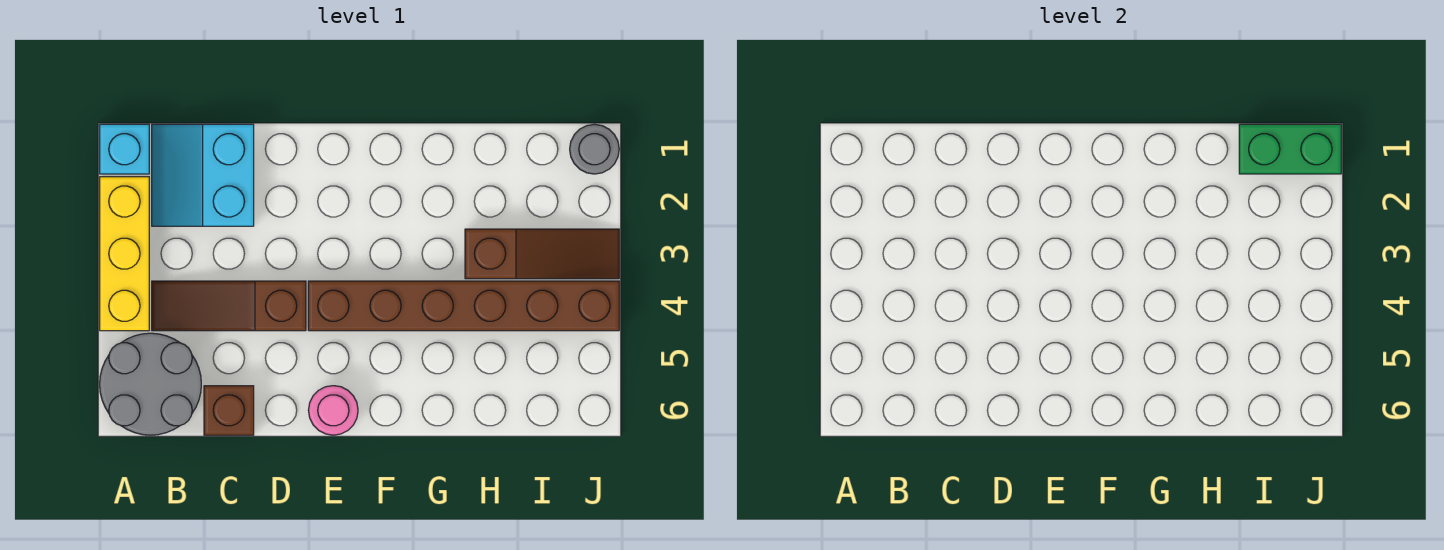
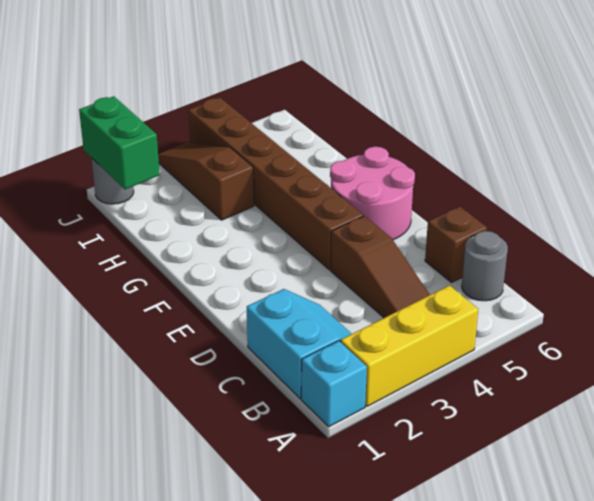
grey round brick A5:B6 level 1 -> grey round brick B6 level 1
cyan slope B1:C2 level 1 top C -> cyan slope B1:C2 level 1 top 1
pink round brick E6 level 1 -> pink round brick E5:F6 level 1

